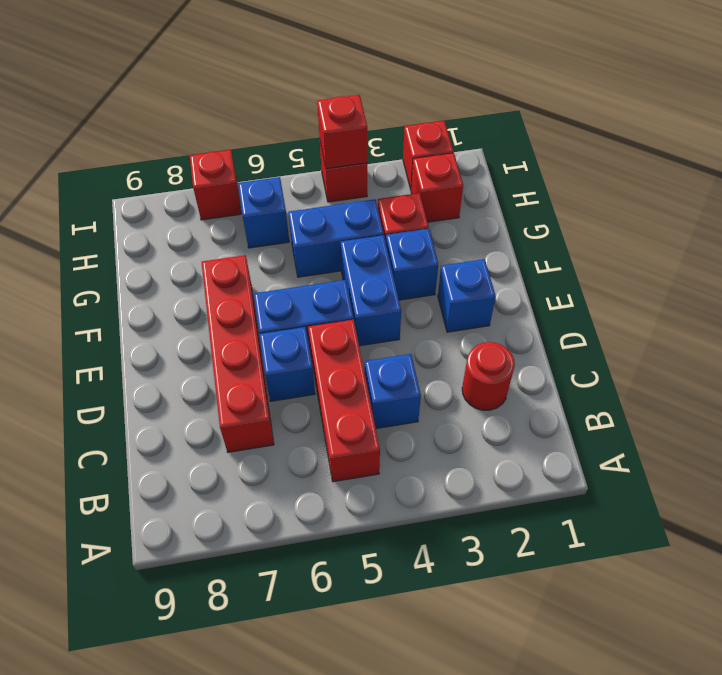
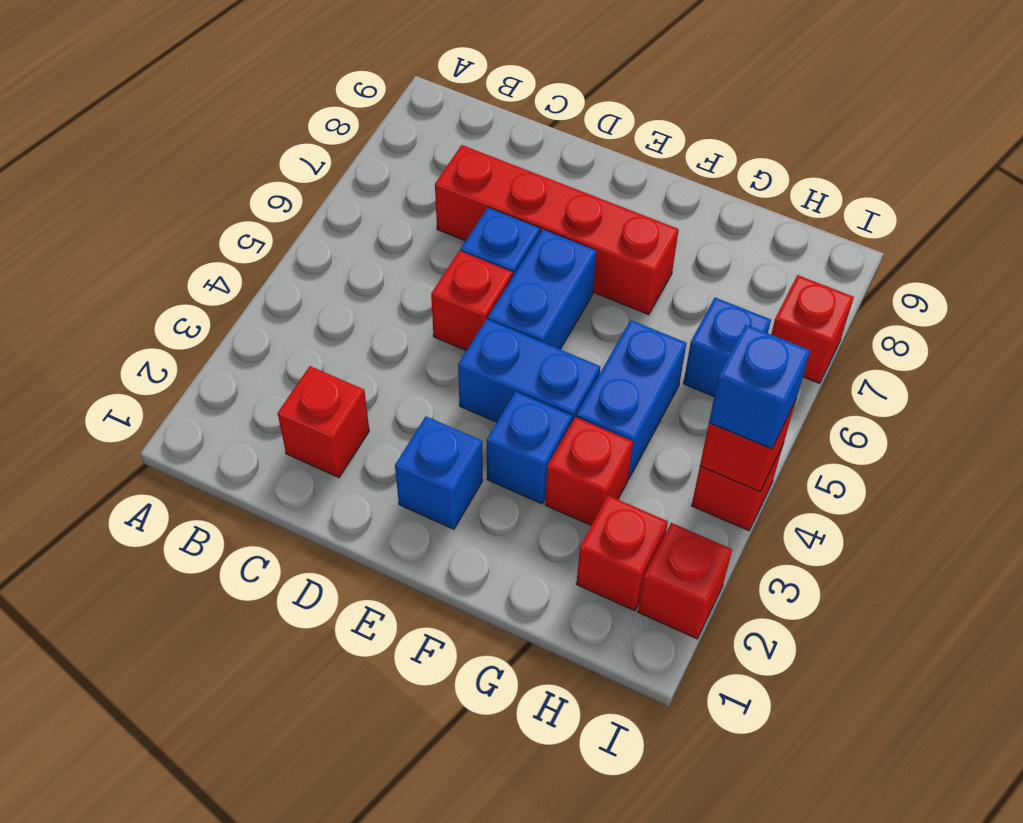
red brick B5:D5 level 1 -> red brick D5 level 1
red round brick C2 level 1 -> red brick C2 level 1
blue brick C4 level 1 -> blue brick I4 level 3

